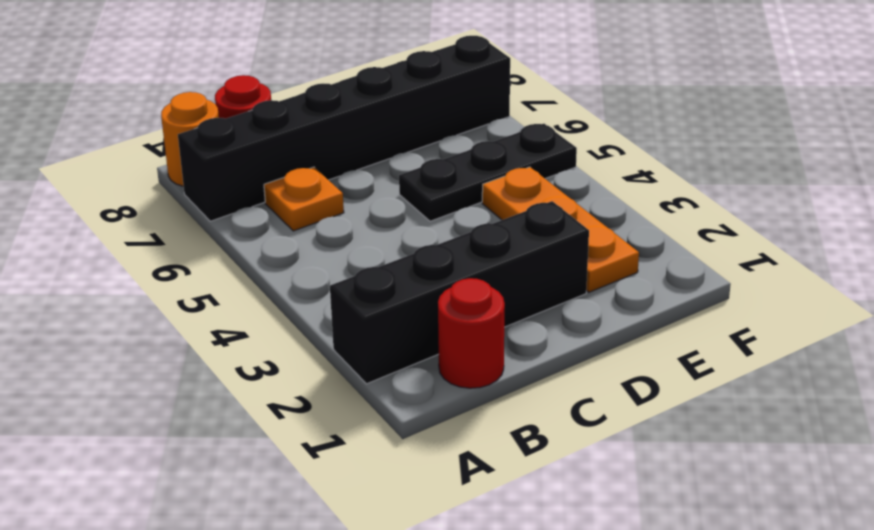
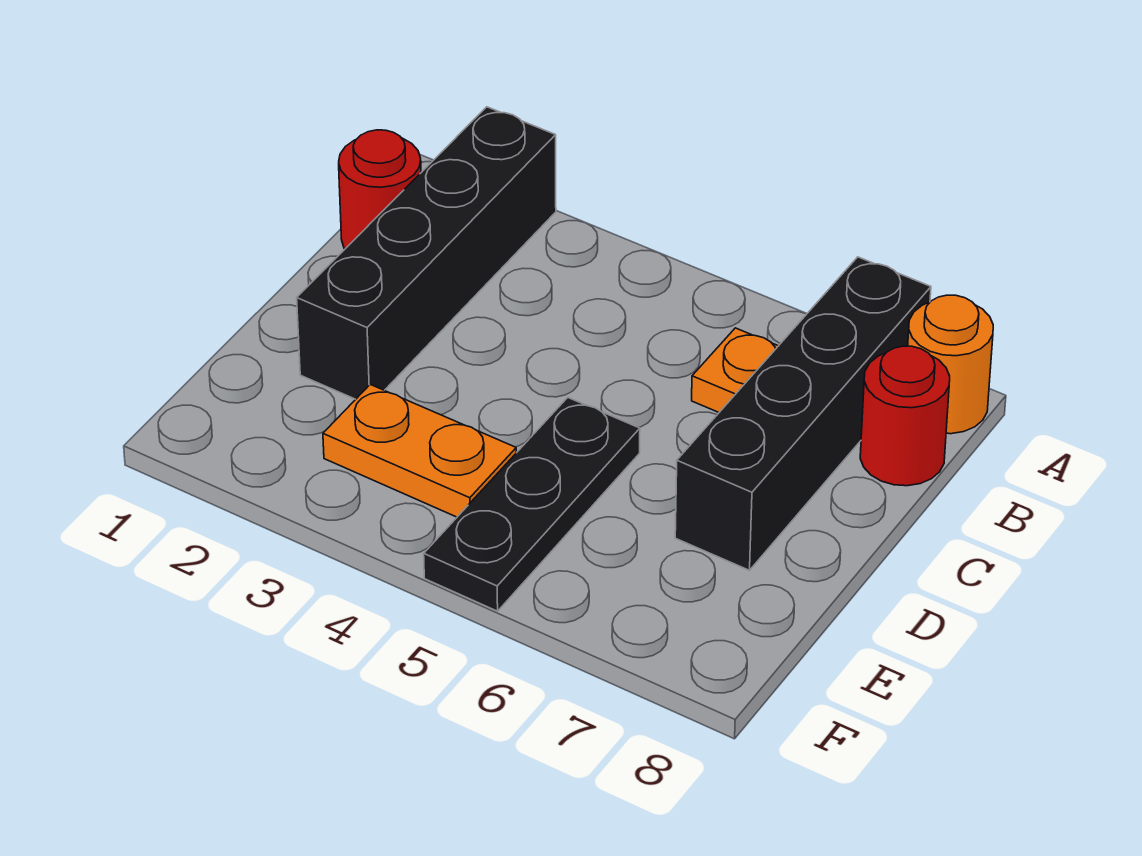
black brick A7:F7 level 1 -> black brick A7:D7 level 1
orange plate E2:E4 level 1 -> orange plate E3:E4 level 1

